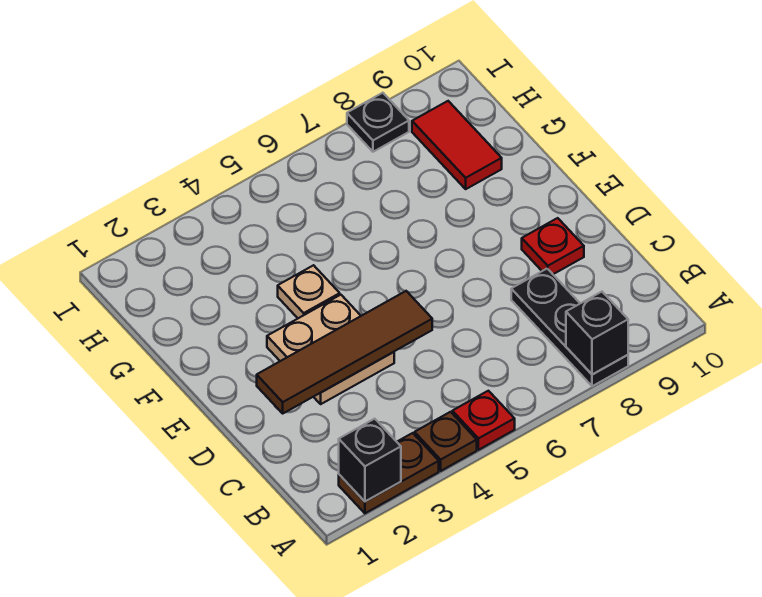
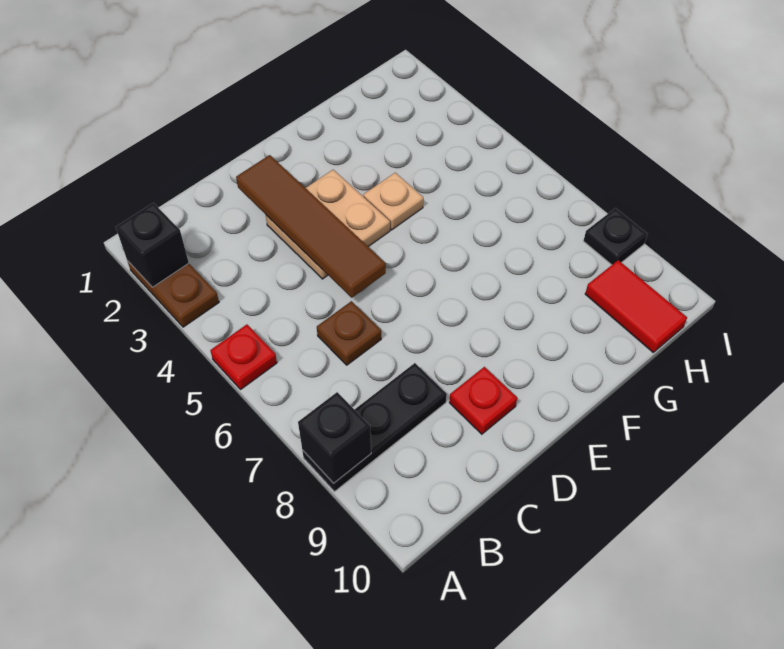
brown plate A4 level 1 -> brown plate C6 level 1
red tile G9:H9 level 1 -> red tile H9:H10 level 1

